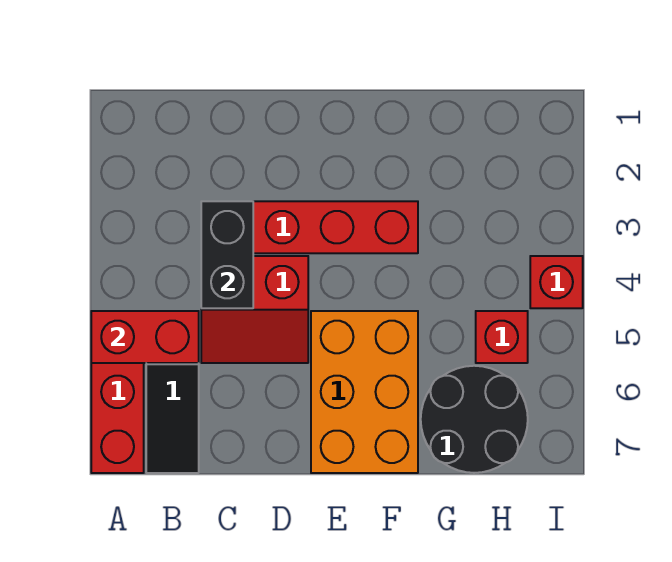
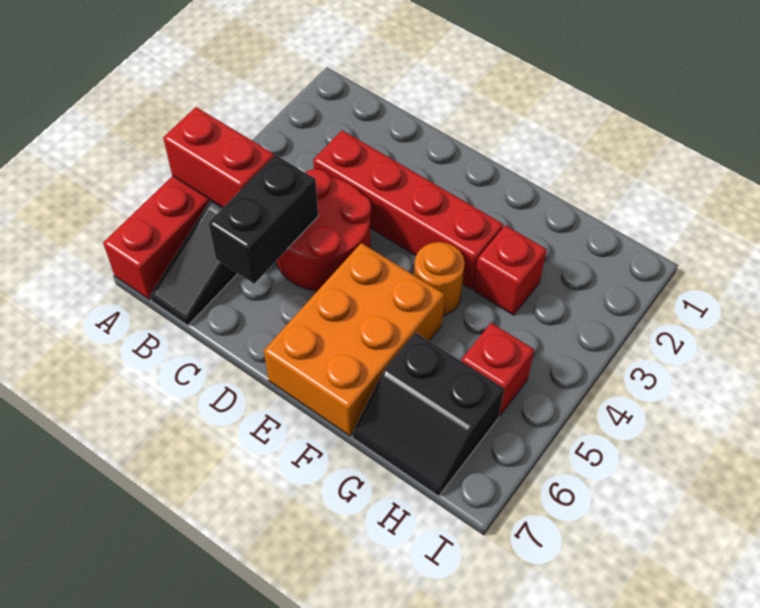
black brick C3:C4 level 2 -> black brick C5:C6 level 2
red slope C4:D5 level 1 top 4 -> red round brick C4:D5 level 1
none -> orange round brick F4 level 1
black round brick G6:H7 level 1 -> black slope G6:H7 level 1 top 6
red brick I4 level 1 -> red brick G3 level 1

